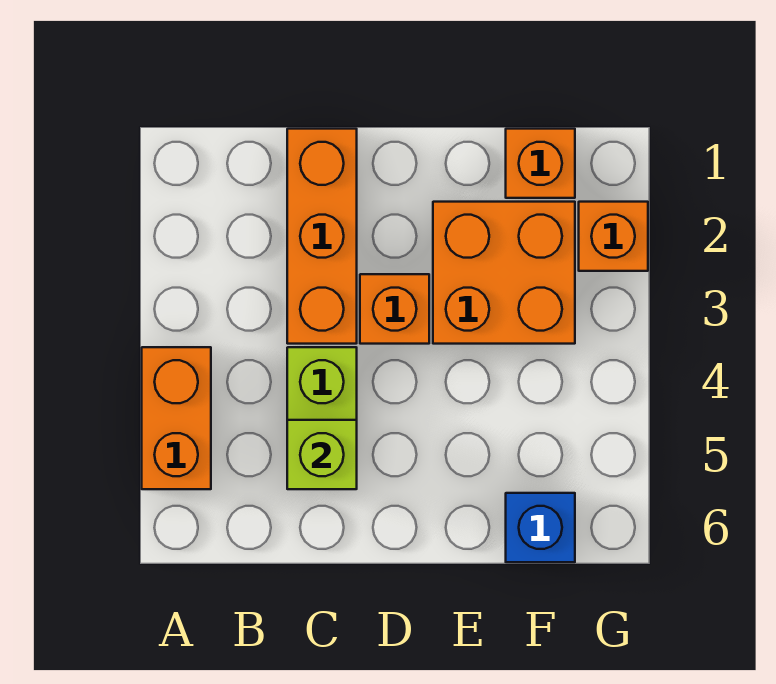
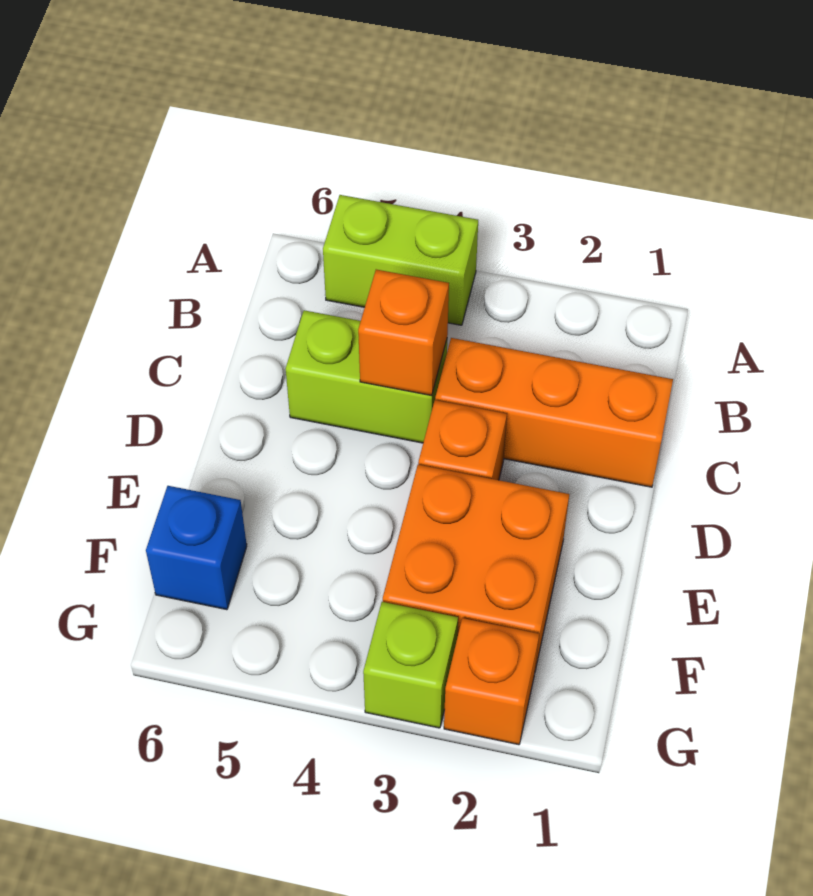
orange brick A4:A5 level 1 -> lime brick A4:A5 level 1
lime brick C5 level 2 -> lime brick G3 level 1
orange brick F1 level 1 -> orange brick C4 level 2

